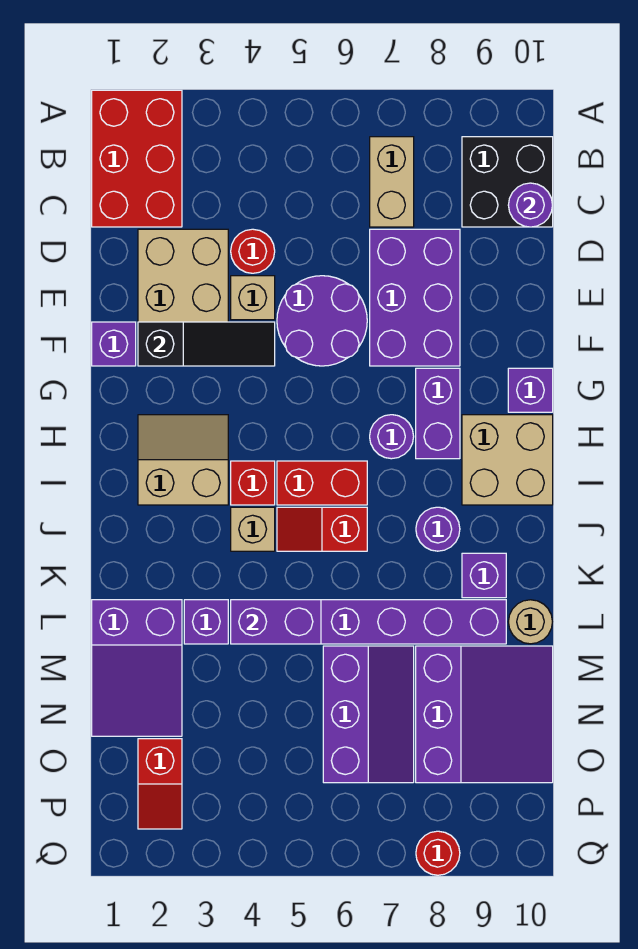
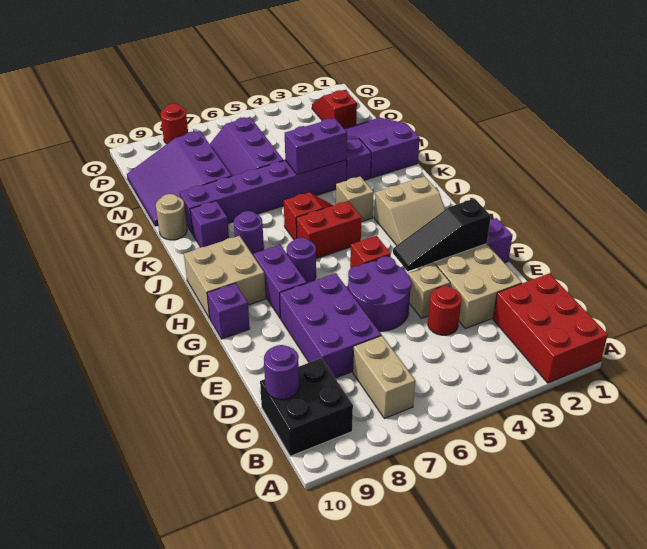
red brick I4 level 1 -> red brick G5 level 1

